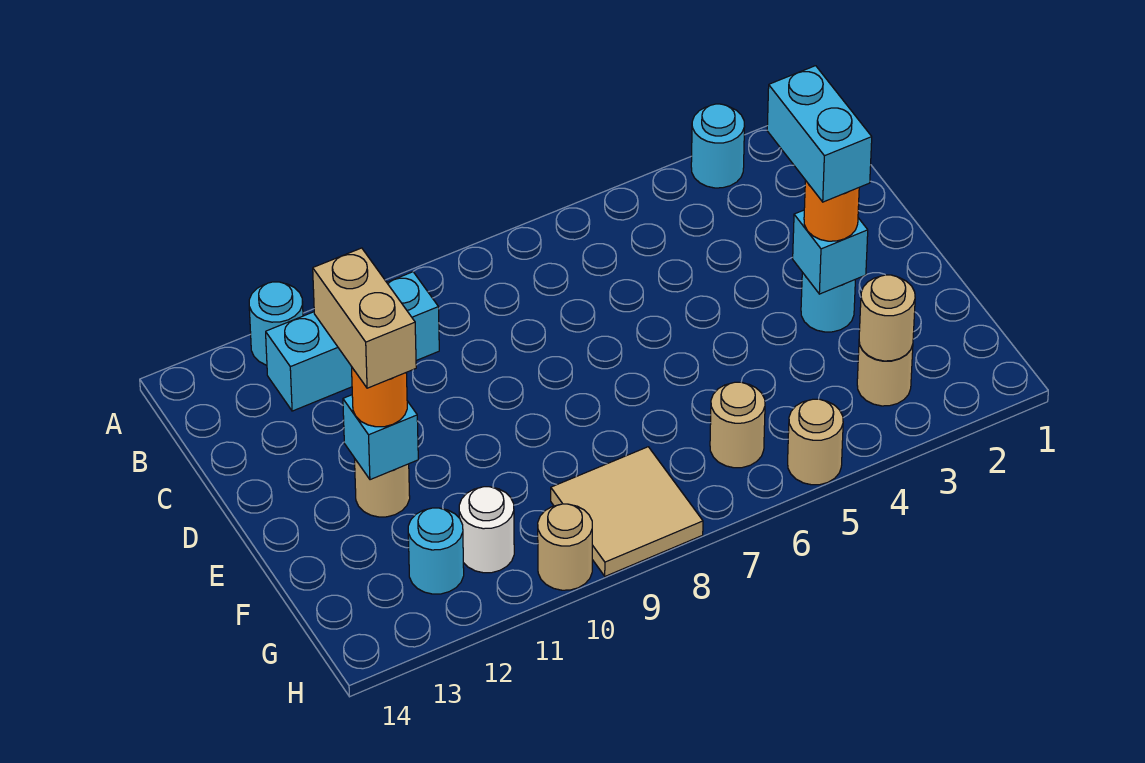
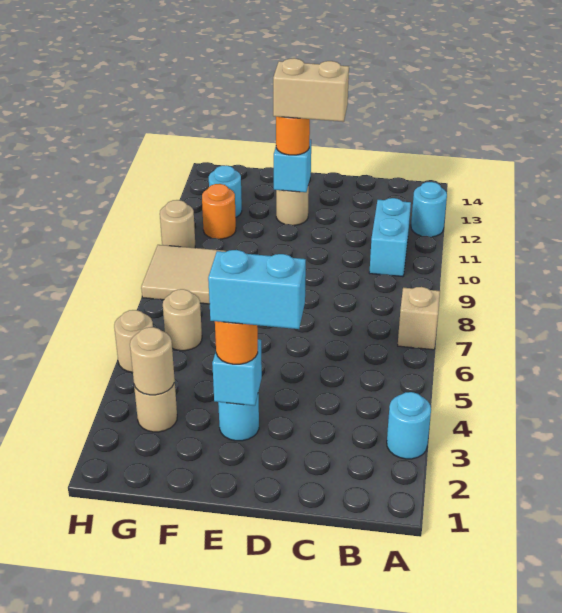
none -> tan brick A7 level 1
cyan brick B10:B12 level 1 -> cyan brick B10:B11 level 1
white round brick G11 level 1 -> orange round brick G11 level 1

